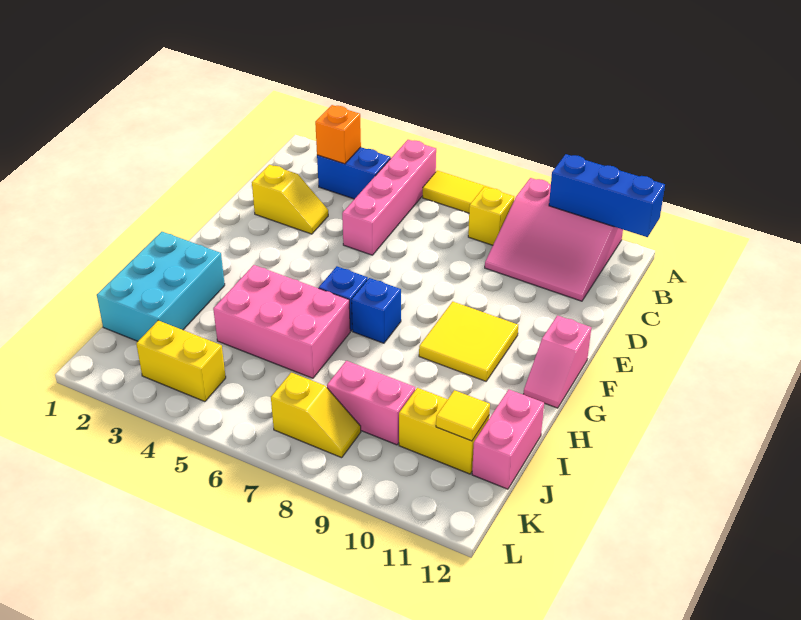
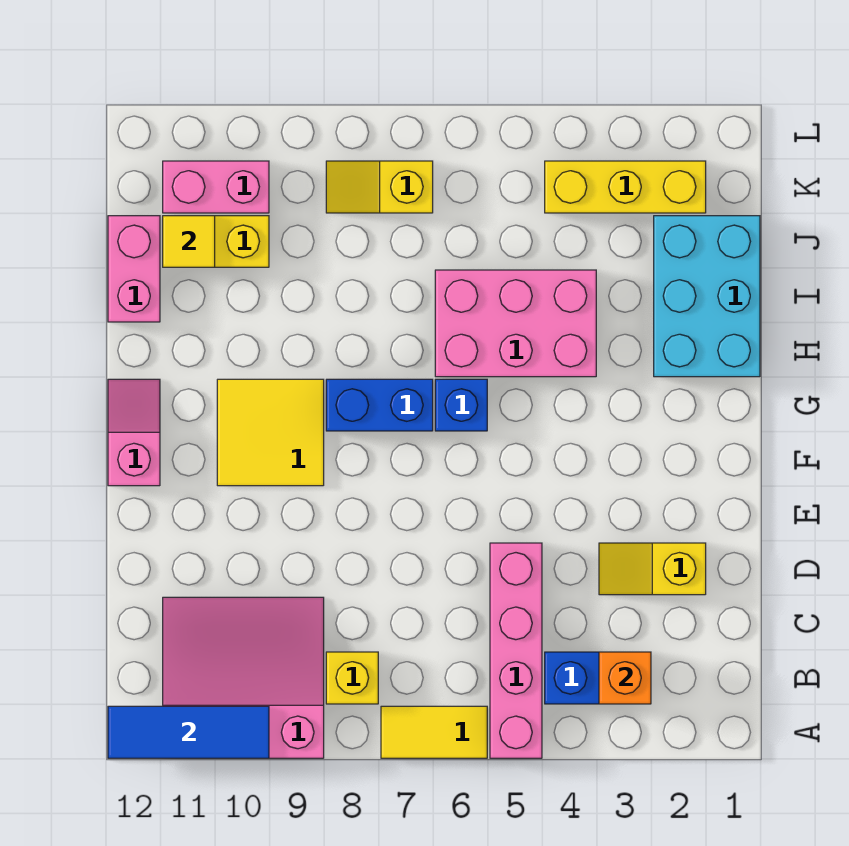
blue brick A10:A12 level 2 -> blue tile A10:A12 level 2
blue brick G7 level 1 -> blue brick G7:G8 level 1
pink brick J8:J9 level 1 -> pink brick K10:K11 level 1
yellow brick K3:K4 level 1 -> yellow brick K2:K4 level 1

